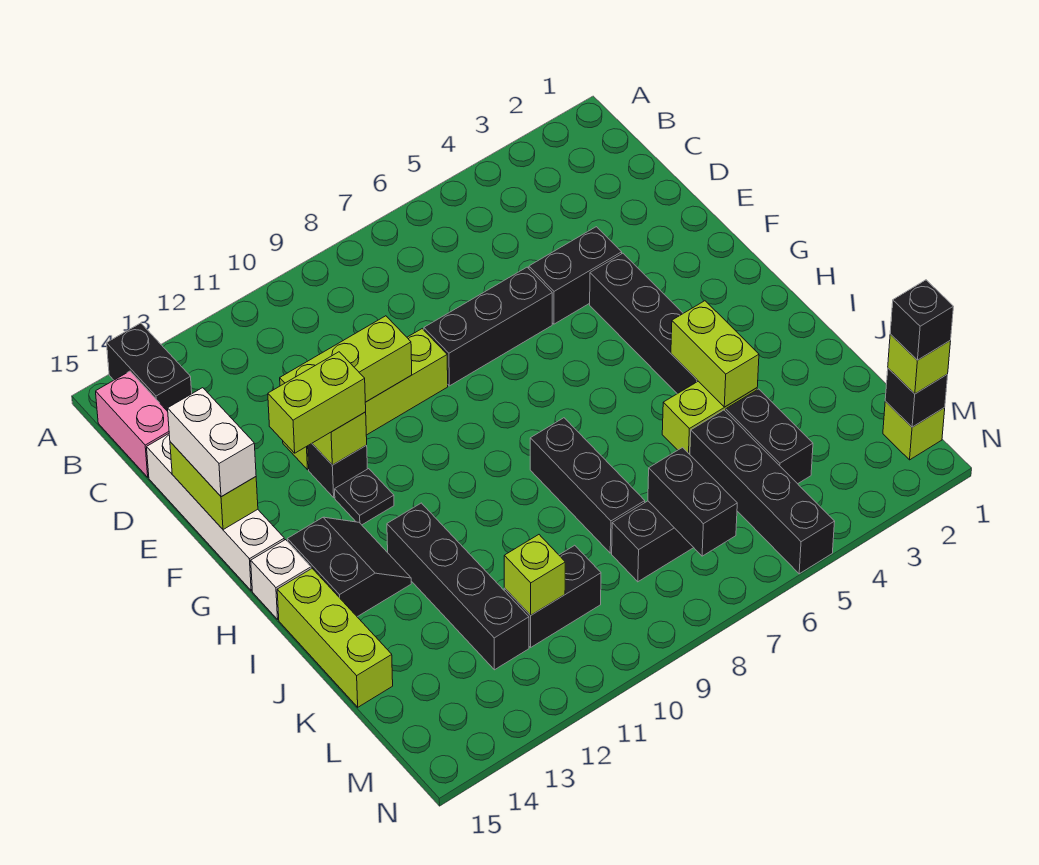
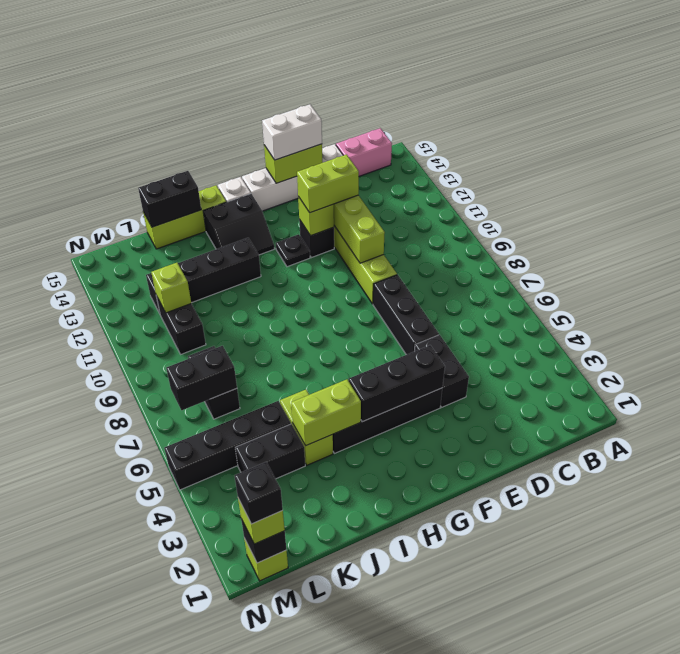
black brick A14:B14 level 1 -> black brick J15:K15 level 2
lime brick F12:F13 level 3 -> lime brick E12:F12 level 3
black brick I8:K8 level 1 -> black brick F4:H4 level 2

